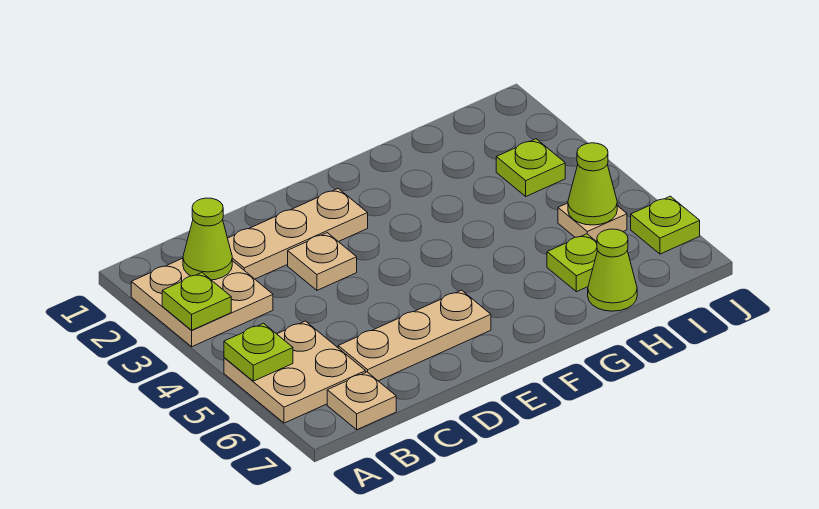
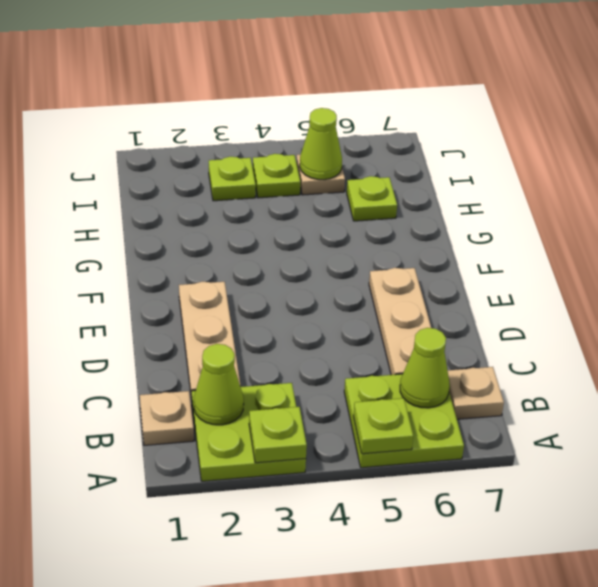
tan plate A2:B3 level 1 -> lime plate A2:B3 level 1
tan plate A5:B6 level 1 -> lime plate A5:B6 level 1
tan plate D3 level 1 -> tan plate B1 level 1
lime cone H7 level 1 -> lime cone B6 level 2
lime plate J6 level 1 -> lime plate I4 level 1

